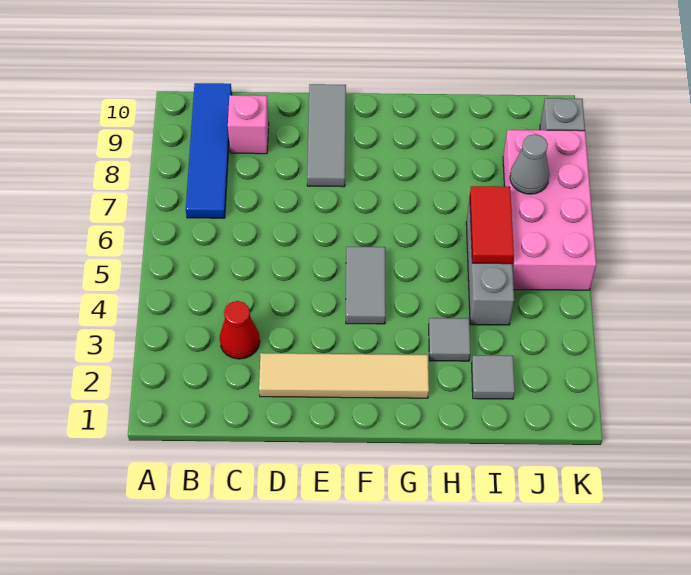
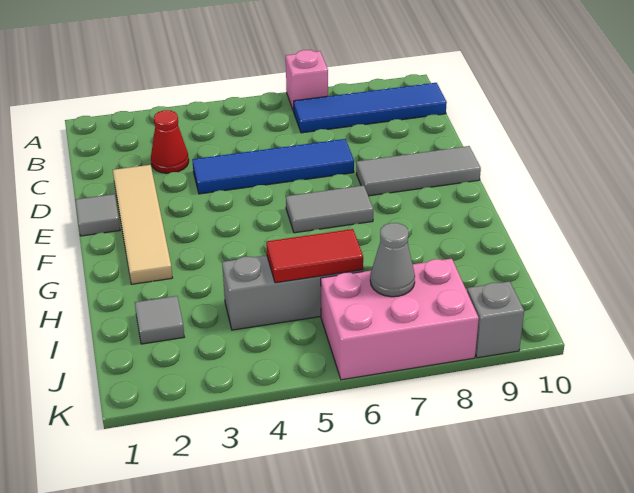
pink brick C9 level 1 -> pink brick A7 level 1
none -> blue tile D4:D7 level 1
grey tile F4:F5 level 1 -> grey tile F6:F7 level 1
grey tile H3 level 1 -> grey tile E1 level 1
pink brick J5:K8 level 1 -> pink brick J6:K8 level 1

